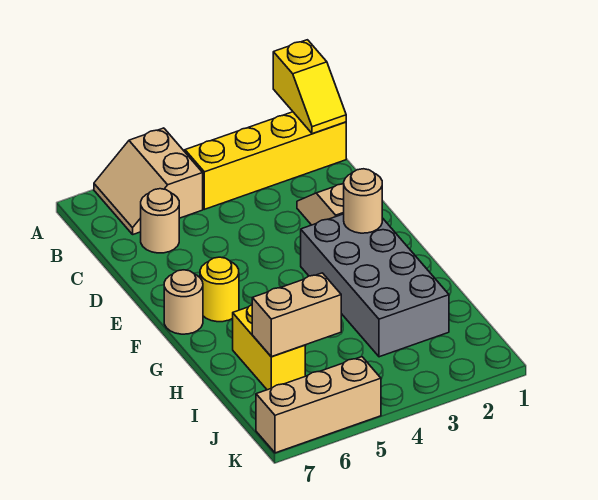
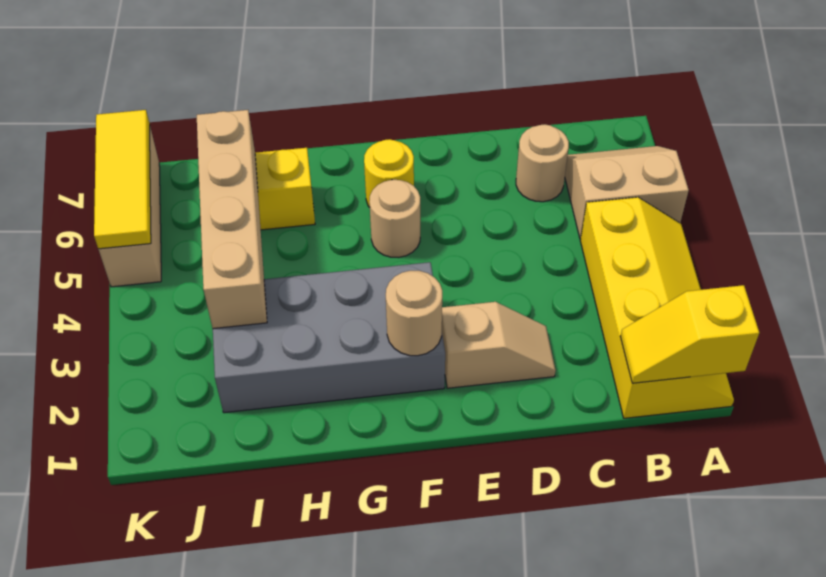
tan round brick F7 level 1 -> tan round brick F5 level 1
tan brick I5:I6 level 2 -> tan brick I3:I6 level 2
none -> yellow tile K5:K7 level 2

